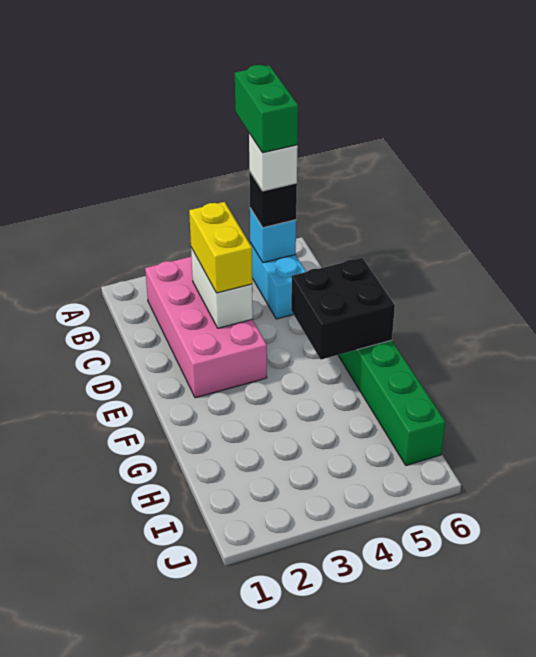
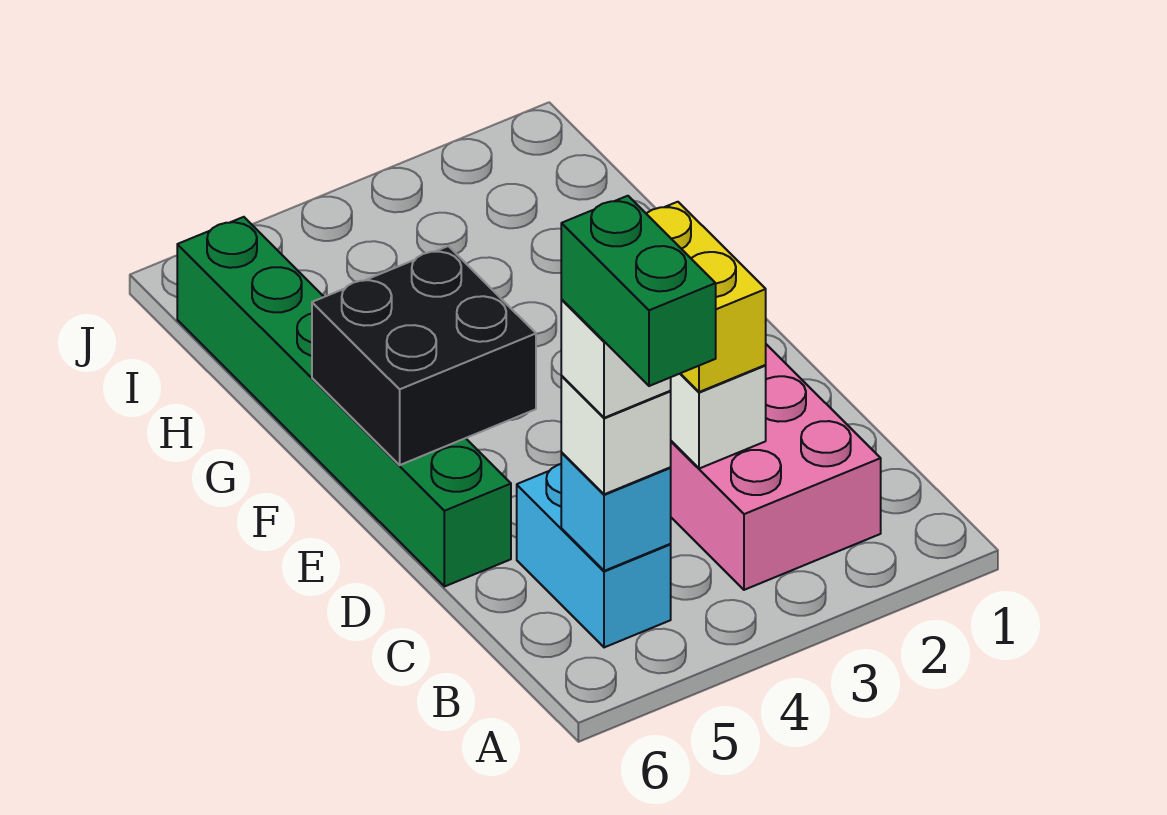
black brick B5 level 3 -> white brick B5 level 3

